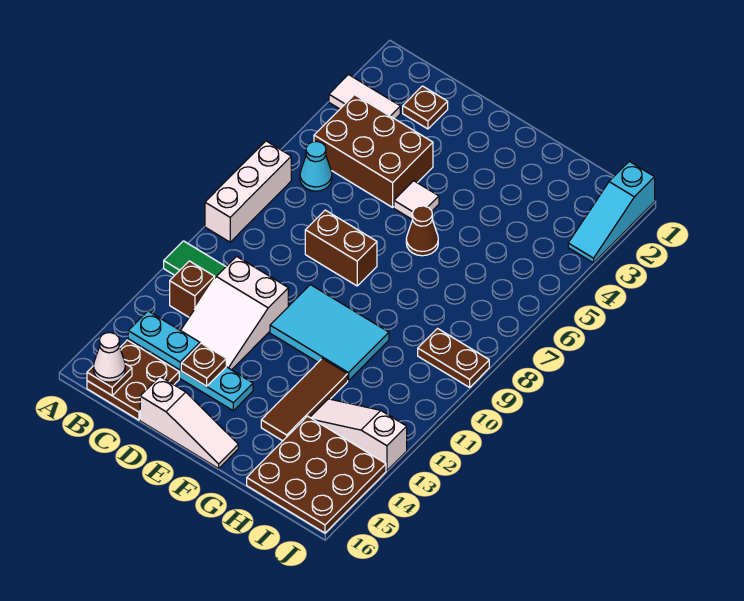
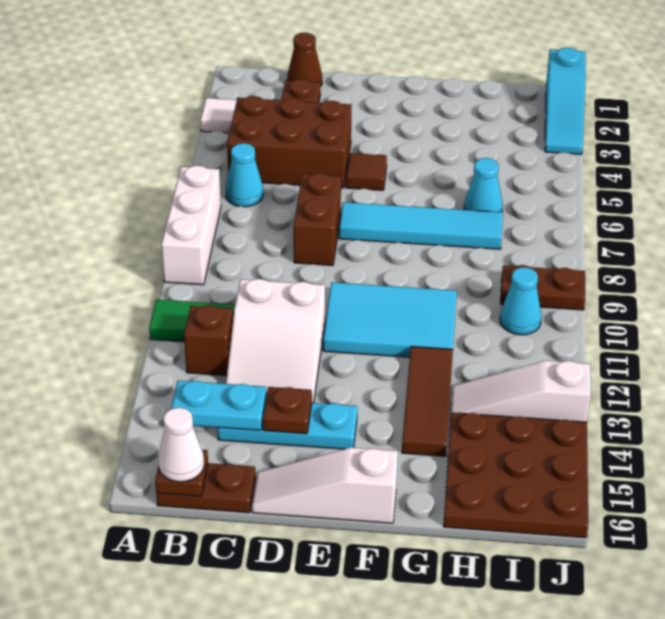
brown plate B15:C16 level 1 -> brown plate B16:C16 level 1
brown brick D8:E8 level 1 -> brown brick D7:D8 level 1
white slope D16:F16 level 1 top D -> white slope D16:F16 level 1 top F
white tile E5 level 1 -> brown tile E5 level 1
none -> cyan tile E7:H7 level 1
brown cone F6 level 1 -> brown cone C1 level 1
none -> cyan cone H6 level 1
none -> cyan cone I10 level 1

